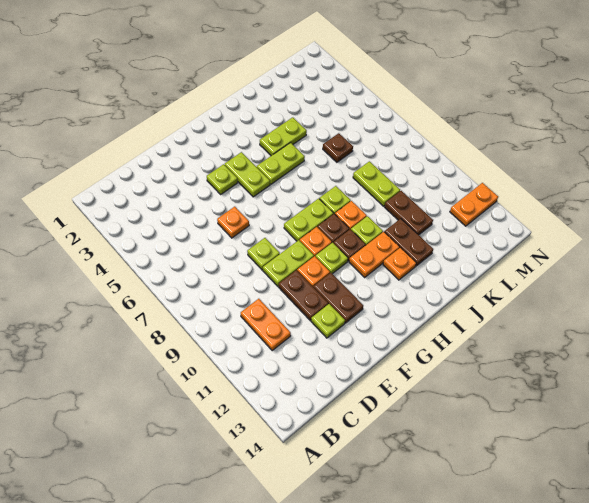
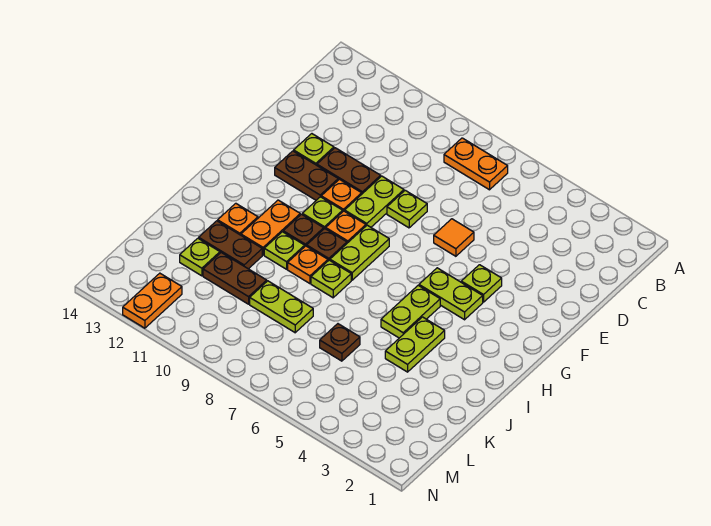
orange plate C10:C11 level 1 -> orange plate B7:B8 level 1
orange plate E6 level 1 -> orange tile E6 level 1
none -> lime plate K12 level 1

